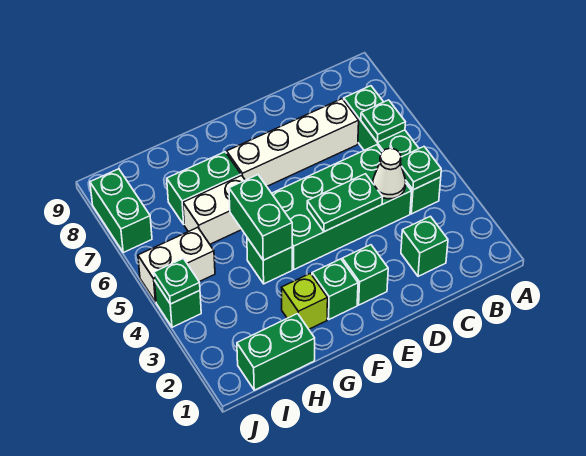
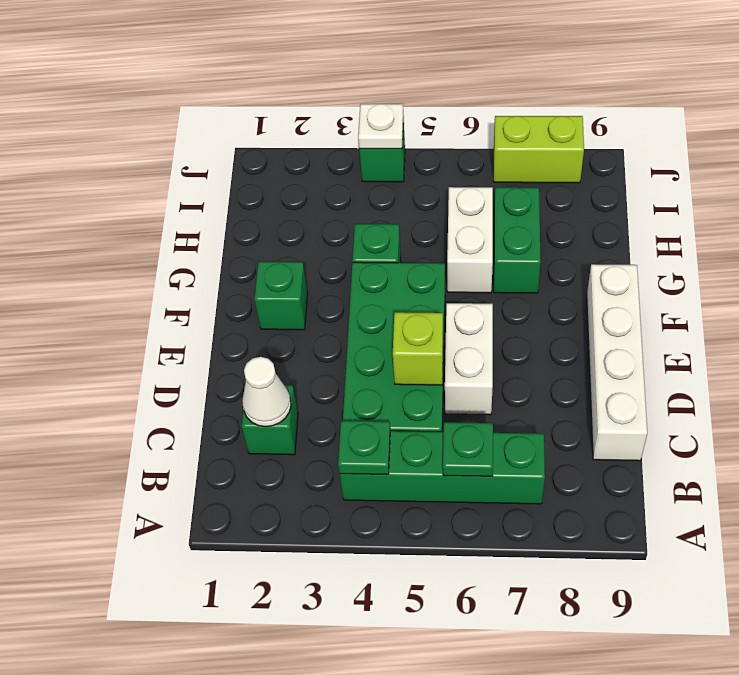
white cone C4 level 2 -> white cone C2 level 2
white brick C7:F7 level 1 -> white brick C9:F9 level 1
green plate D4:E4 level 2 -> none
green brick E2 level 1 -> none
lime brick G2 level 1 -> lime brick D5 level 2
green brick G4:G5 level 2 -> none
green brick H1:I1 level 1 -> none
white brick I5:J5 level 1 -> white brick D6:E6 level 1
green plate J4 level 2 -> white plate J4 level 2
green brick J7:J8 level 1 -> lime brick J7:J8 level 1

